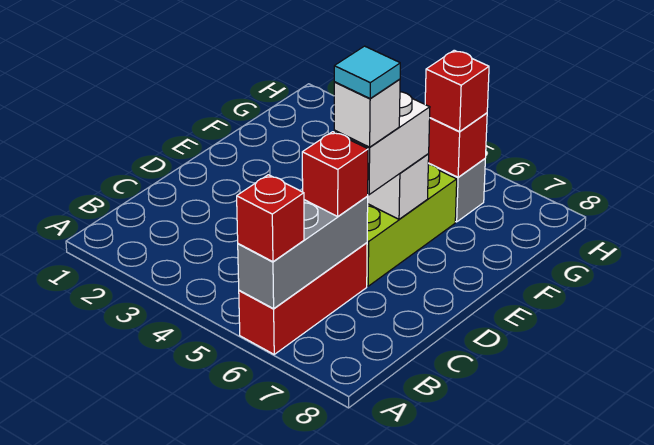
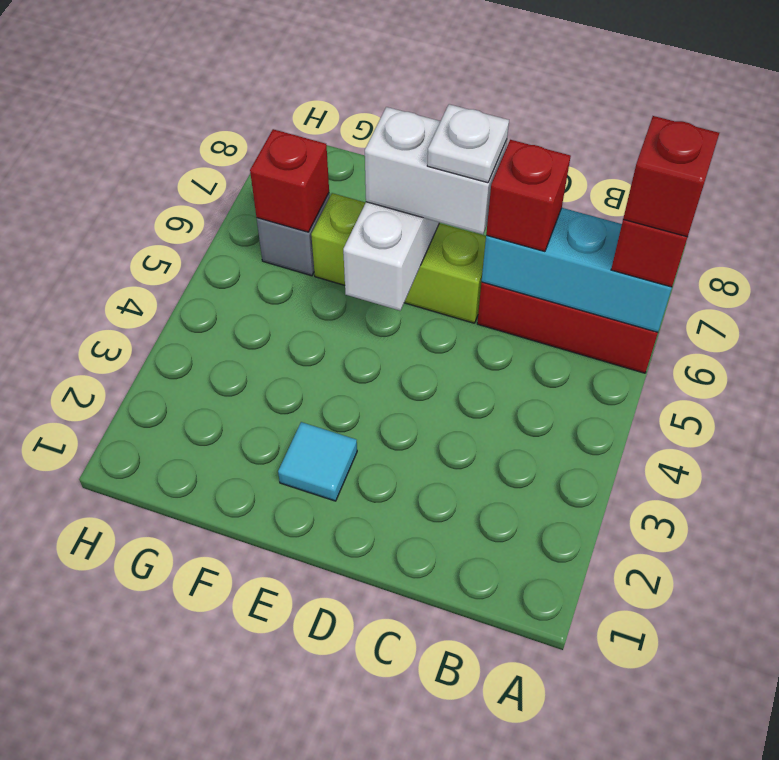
grey brick A6:C6 level 2 -> cyan brick A6:C6 level 2
white brick D6 level 4 -> white plate D6 level 4
cyan tile D6 level 5 -> cyan tile E2 level 1
red brick G6 level 3 -> red brick A6 level 4

